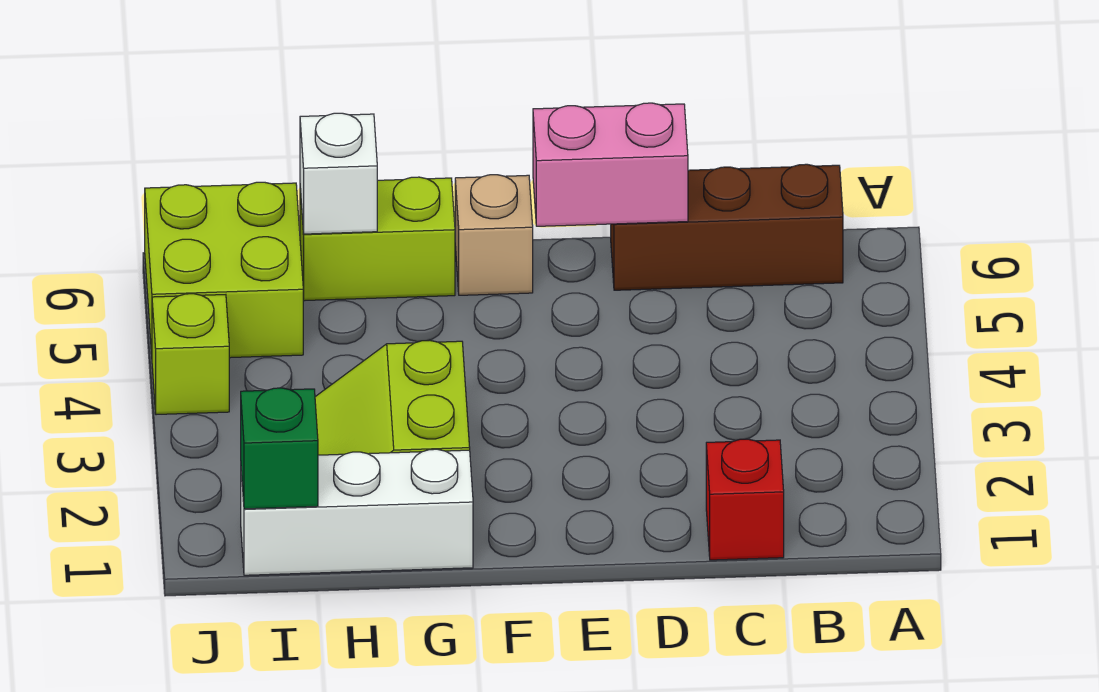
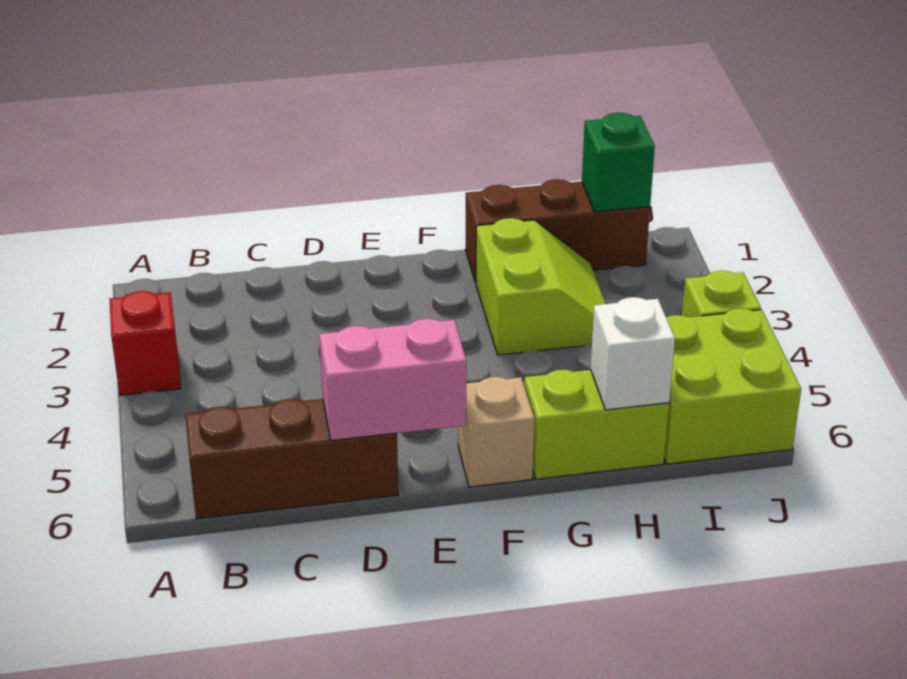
red brick C1 level 1 -> red brick A3 level 1
white brick G1:I1 level 1 -> brown brick G1:I1 level 1

